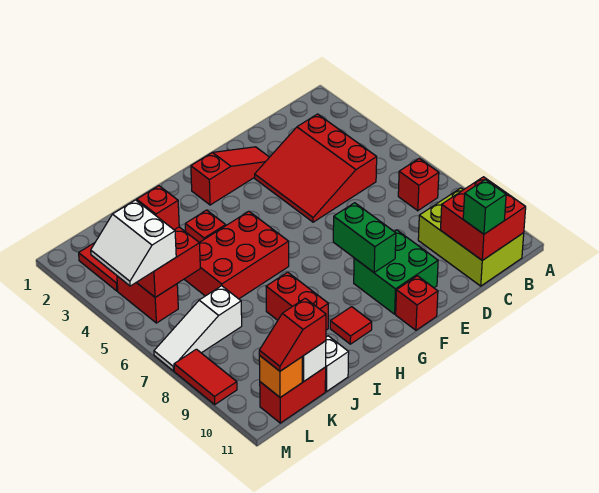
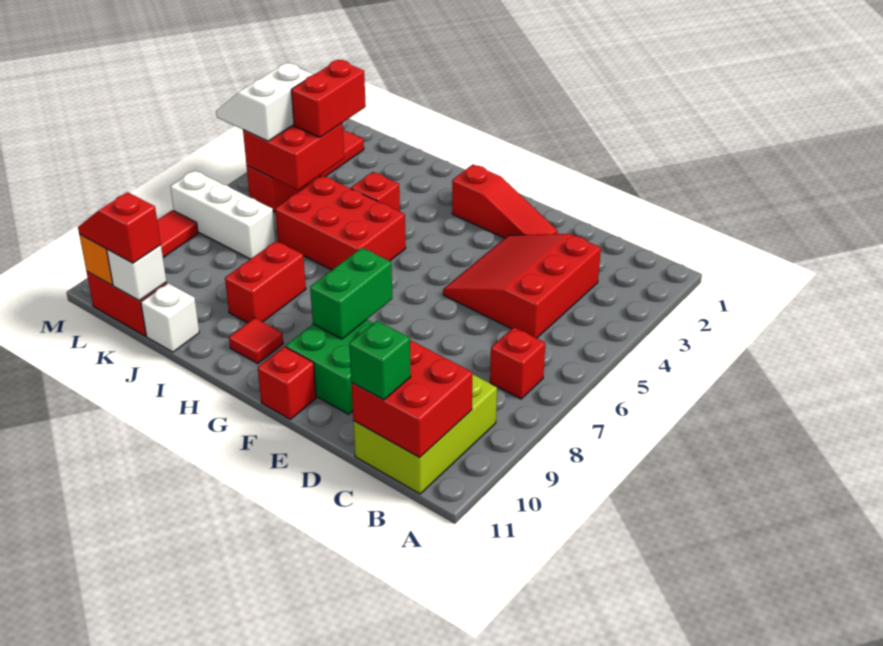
red brick K4 level 3 -> red brick K3:K4 level 3
white slope K7:M7 level 1 top K -> white brick K7:M7 level 1

